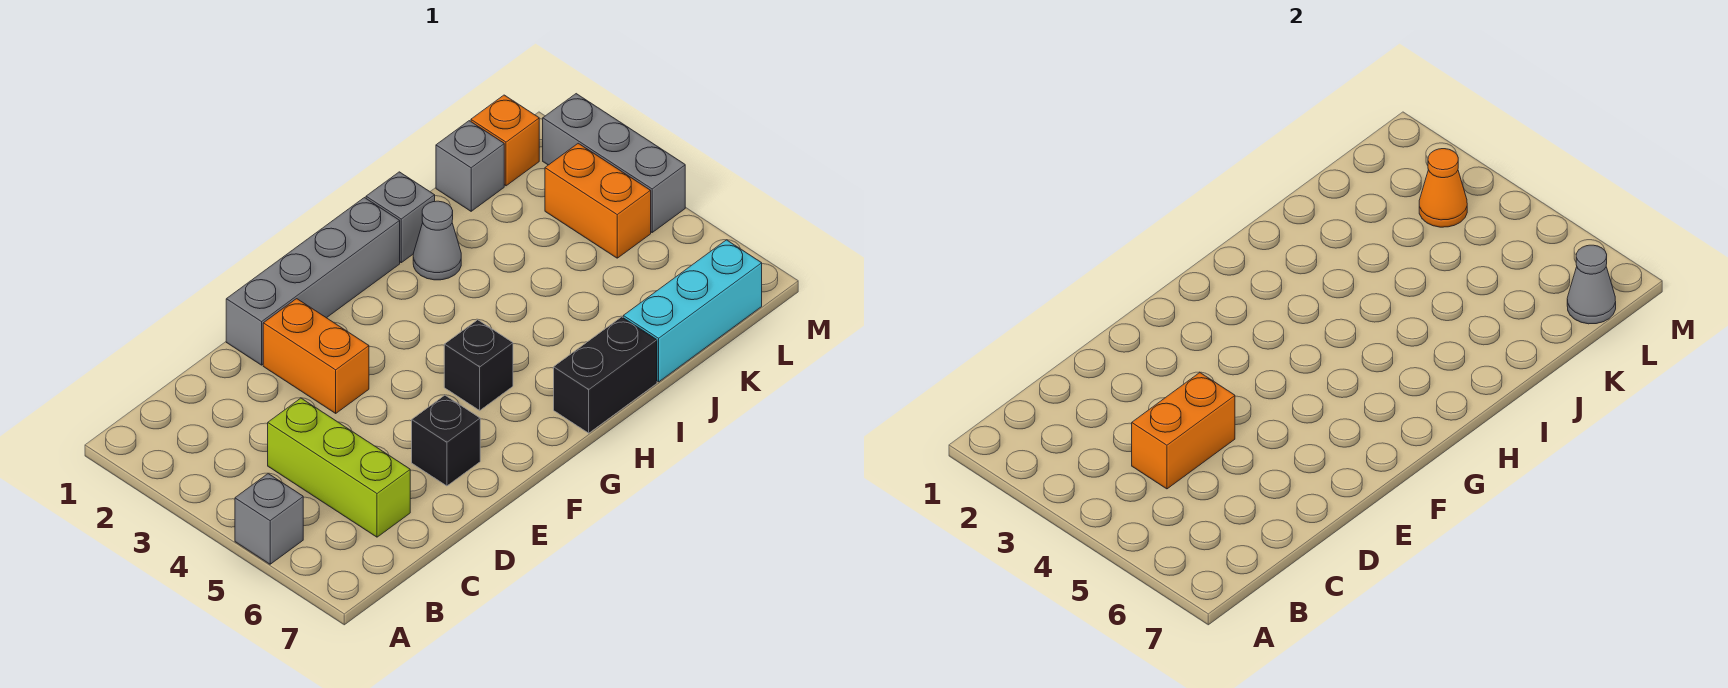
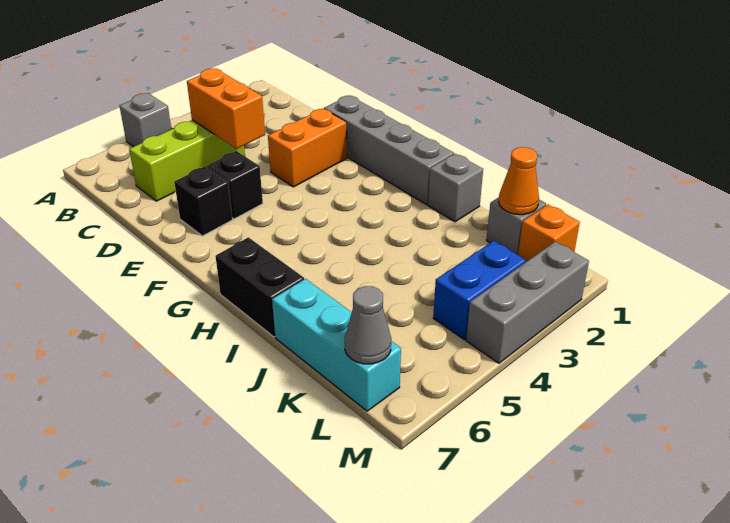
black brick G5 level 1 -> black brick E5 level 1
grey cone I2 level 1 -> none
orange brick L3:L4 level 1 -> blue brick L3:L4 level 1
orange cone L3 level 2 -> orange cone K1 level 2

